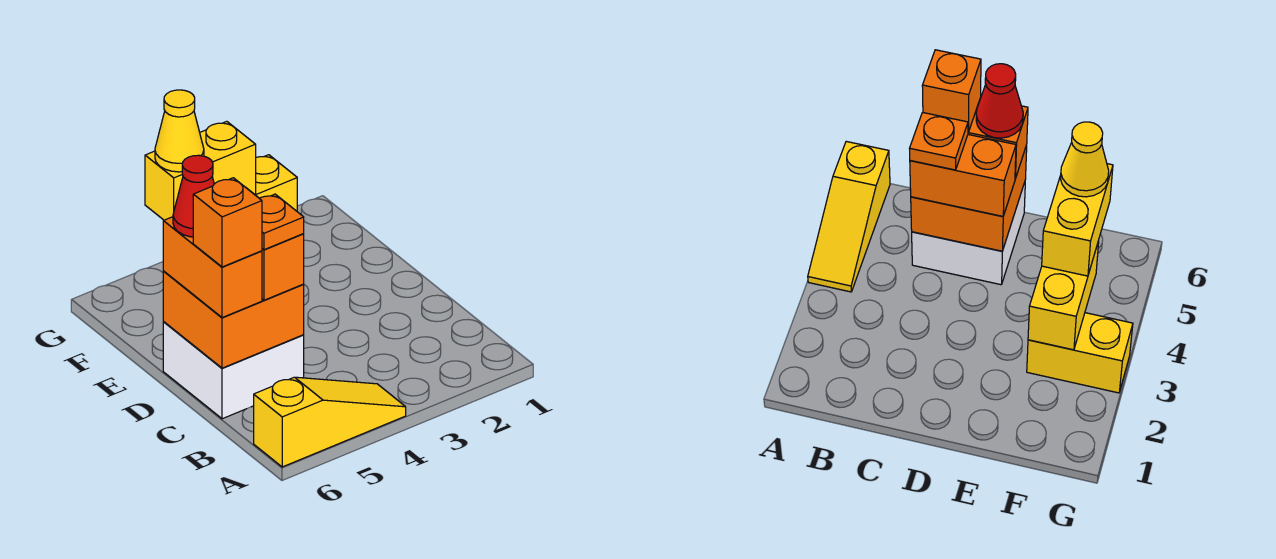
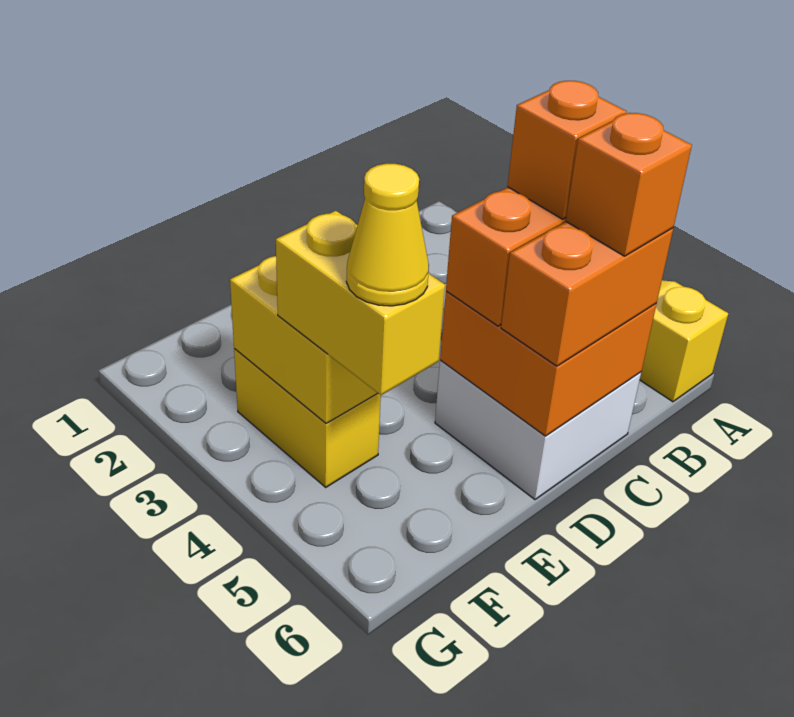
orange plate C5 level 4 -> orange brick C5 level 4
red cone D6 level 4 -> none
yellow brick F3:G3 level 1 -> yellow brick F3:F4 level 1

